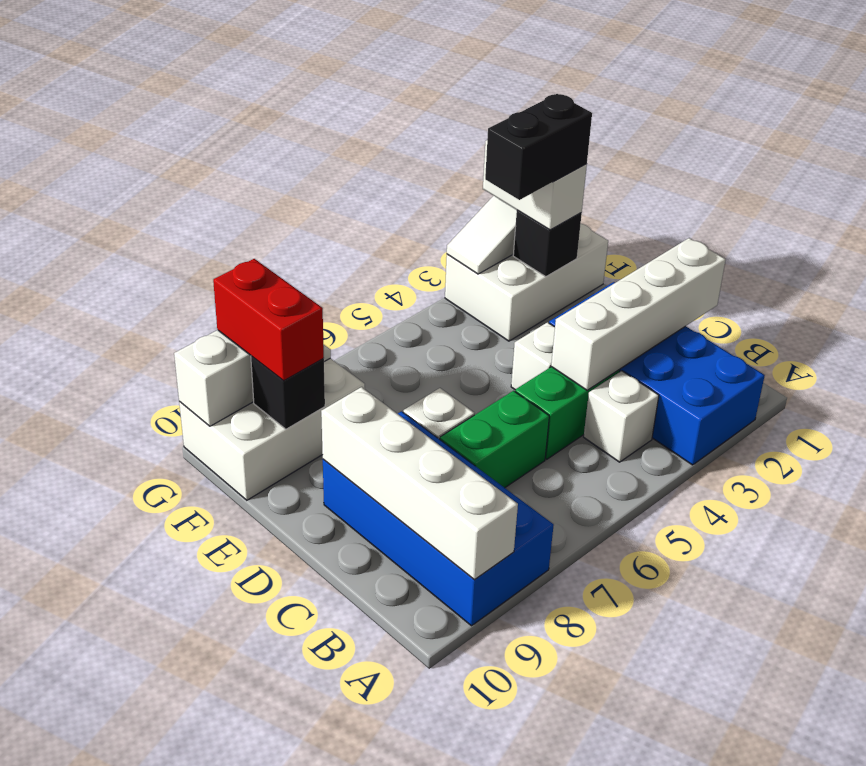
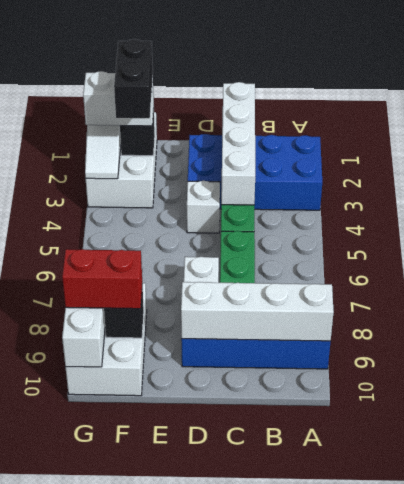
white brick B4 level 1 -> none

